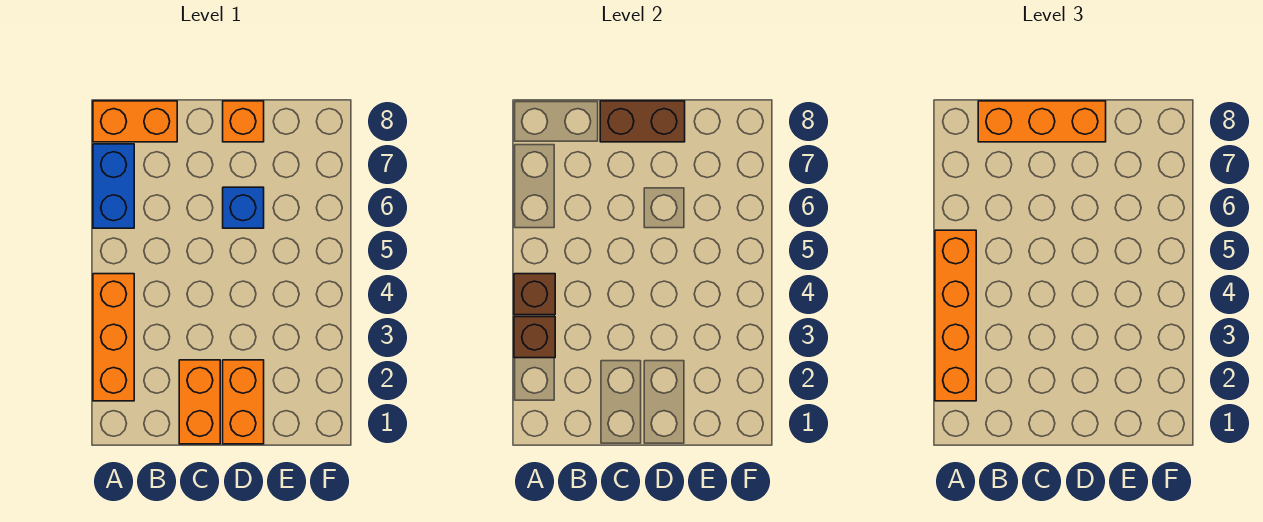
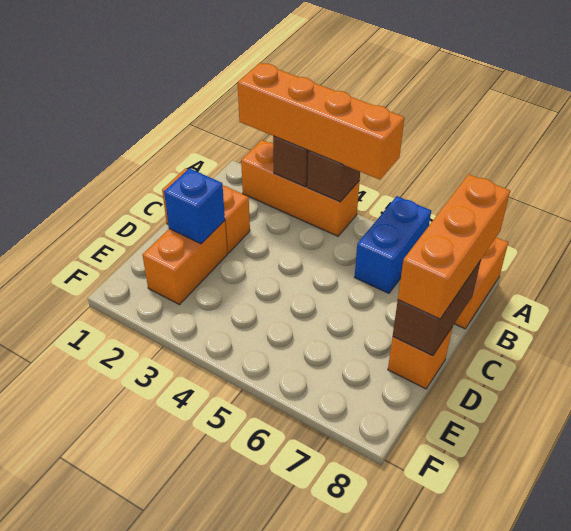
blue brick A6:A7 level 1 -> blue brick A6:B6 level 1
orange brick D1:D2 level 1 -> orange brick D2:E2 level 1
blue brick D6 level 1 -> blue brick D2 level 2

